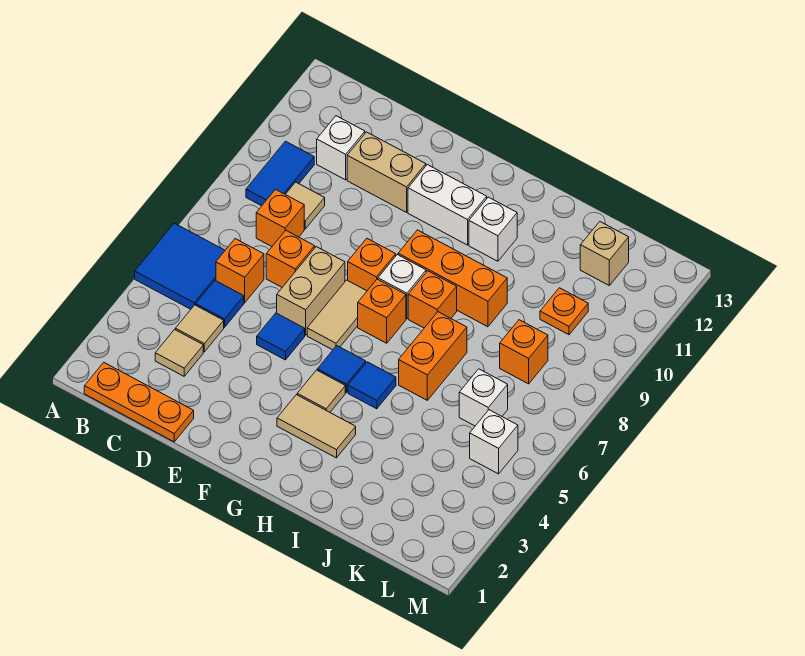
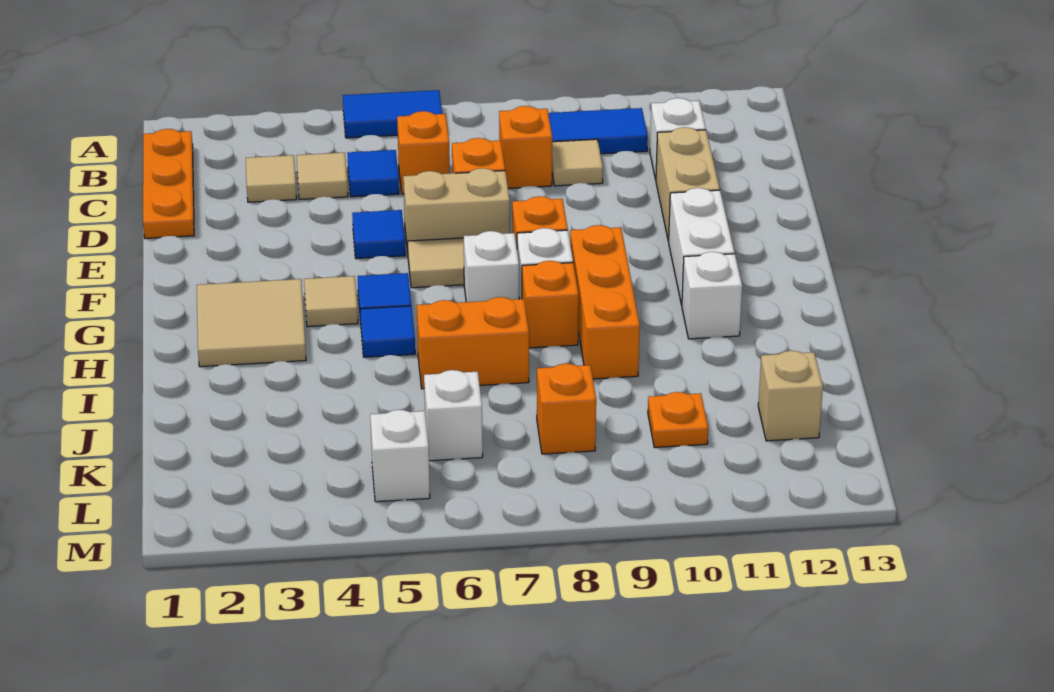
blue tile A5:B6 level 1 -> blue tile A5:A6 level 1
tan tile G3:H3 level 1 -> tan tile G2:H3 level 1
orange brick G7 level 1 -> white brick G7 level 1

